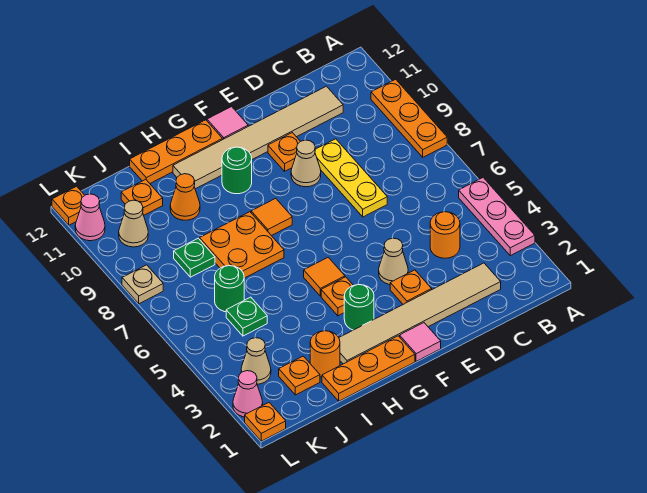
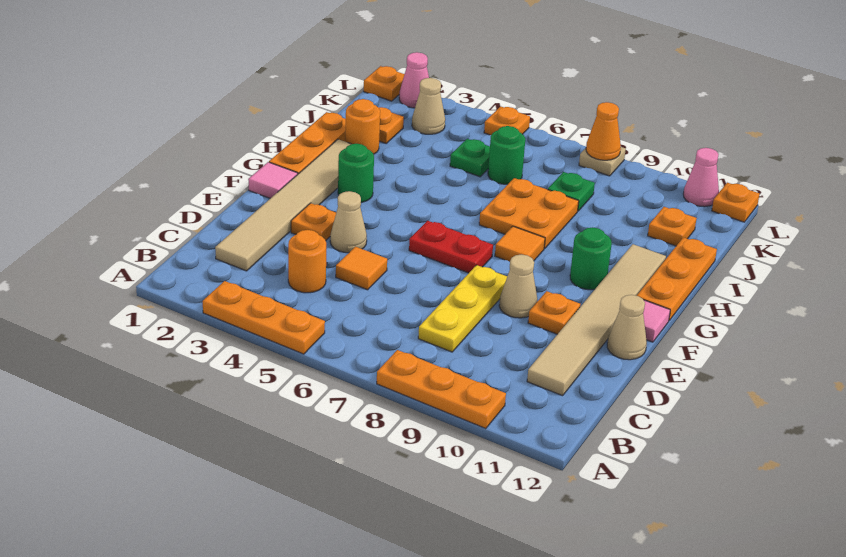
pink plate A3:A5 level 1 -> orange plate A3:A5 level 1
yellow plate D7:D9 level 1 -> yellow plate C8:E8 level 1
none -> red plate F6:F7 level 1
orange plate G4 level 1 -> orange plate L5 level 1
orange tile G5 level 1 -> orange tile D5 level 1
orange cone I10 level 1 -> orange cone L8 level 2
tan cone K10 level 1 -> tan cone E12 level 1

